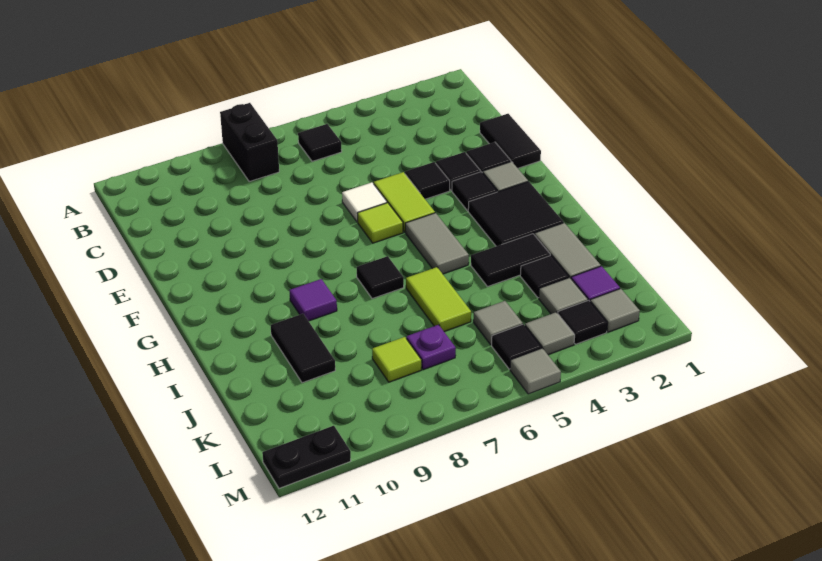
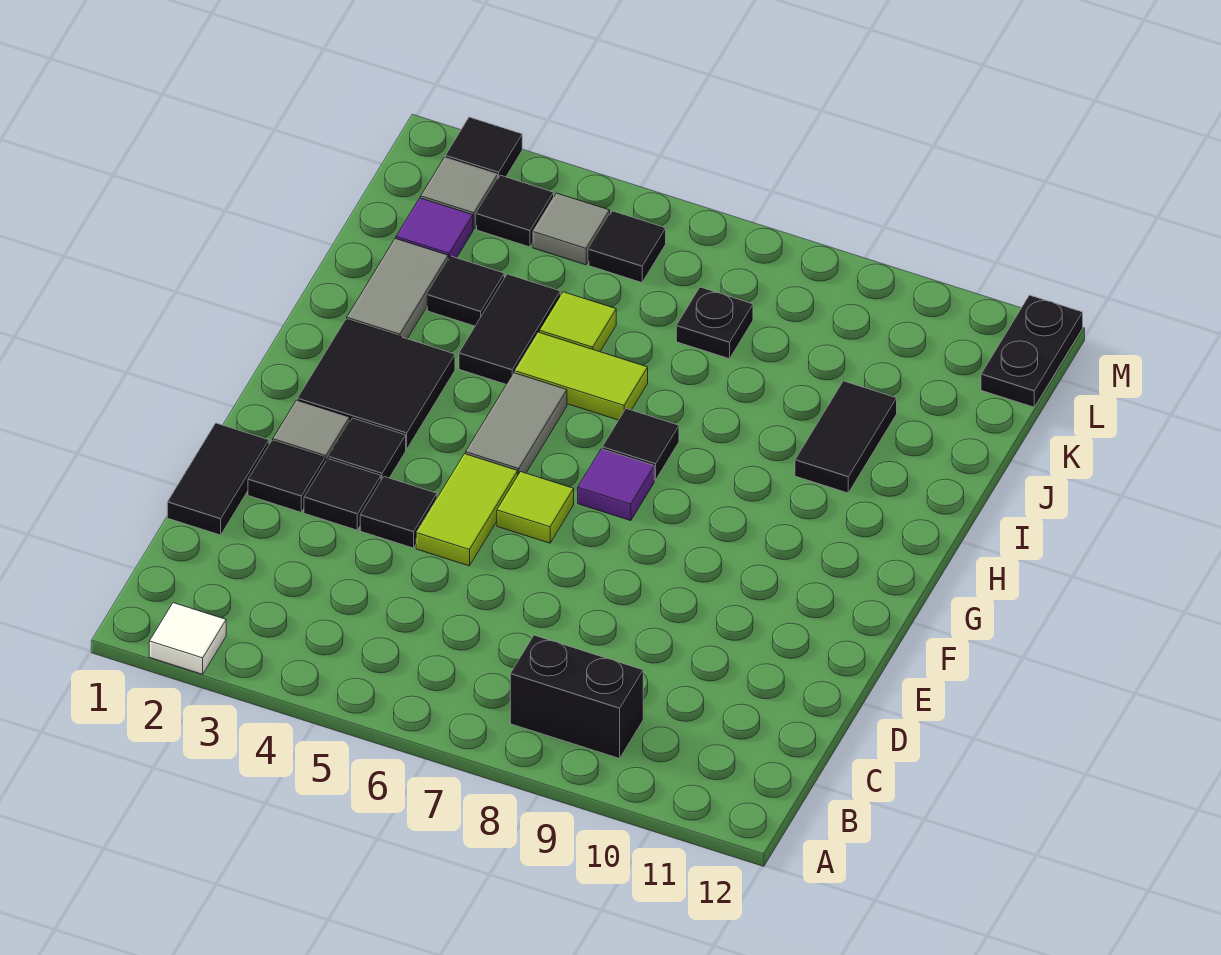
black brick A8:B8 level 1 -> black brick B8:B9 level 1
black tile B6 level 1 -> black tile M2 level 1
white tile E6 level 1 -> white tile A2 level 1
purple tile H9 level 1 -> purple tile G7 level 1
black tile I3:I4 level 1 -> black tile I4:J4 level 1
lime tile I6:J6 level 1 -> lime tile I5:I6 level 1
grey tile K3 level 1 -> none
grey tile K5 level 1 -> none
purple plate K7 level 1 -> black plate K7 level 1
lime tile K8 level 1 -> lime tile J5 level 1
grey tile M5 level 1 -> none
black plate M11:M12 level 1 -> black plate L12:M12 level 1

